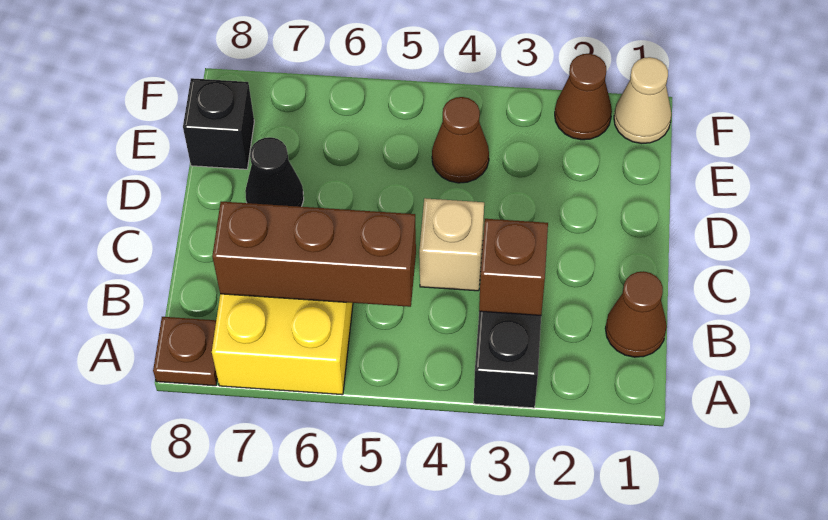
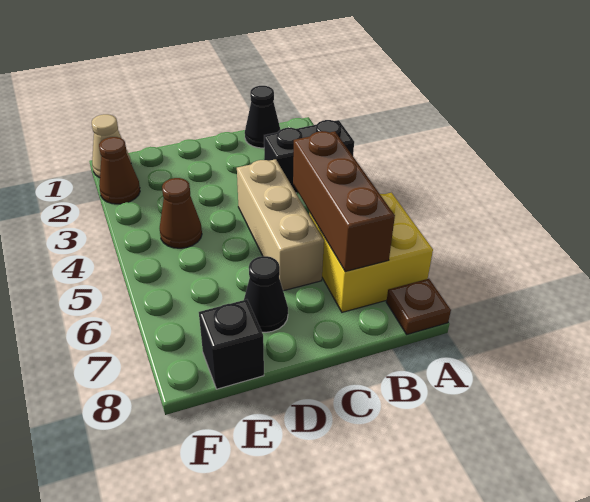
brown cone B1 level 1 -> black cone B1 level 1
brown brick B3 level 2 -> none
tan brick C4 level 1 -> tan brick C4:C6 level 1

